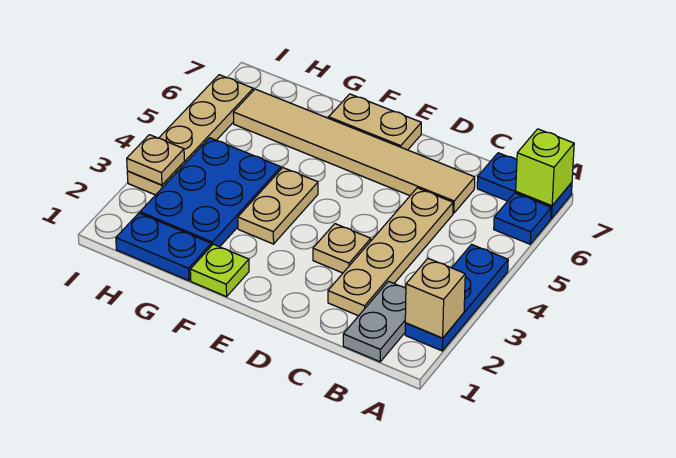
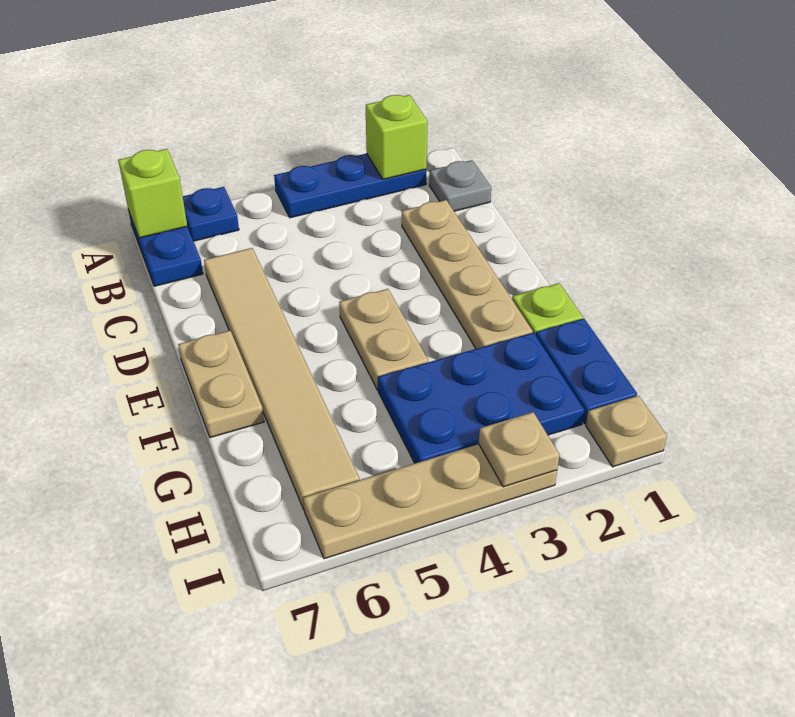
tan brick A2 level 2 -> lime brick A2 level 2
grey plate B1:B2 level 1 -> grey plate B1 level 1
tan plate C2:C5 level 1 -> tan plate C2:F2 level 1
tan plate D3 level 1 -> tan plate I1 level 1
tan plate F3:F4 level 1 -> tan plate E4:F4 level 1

